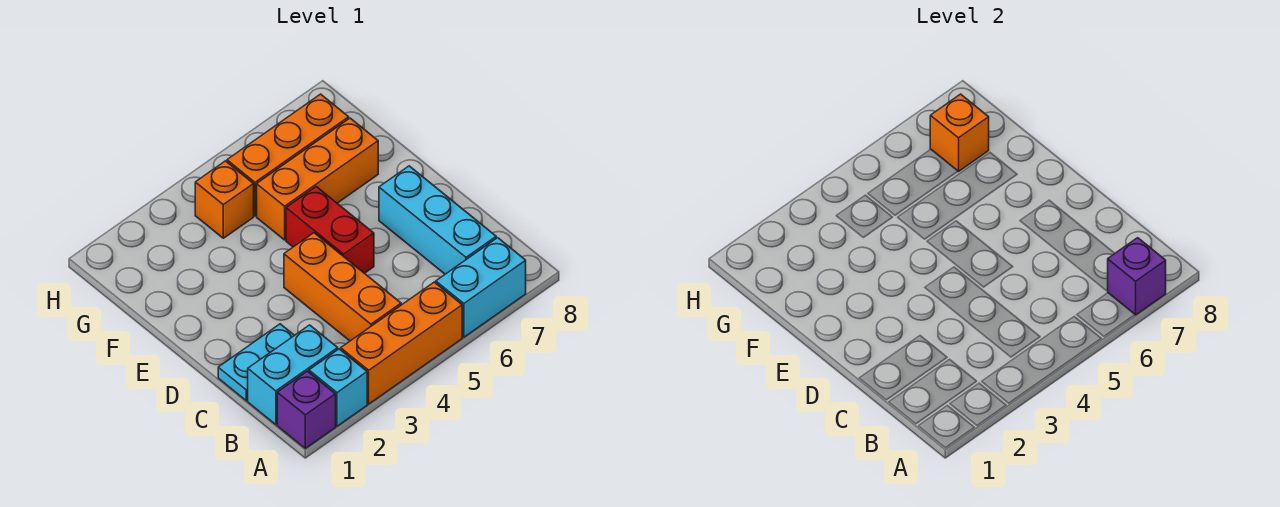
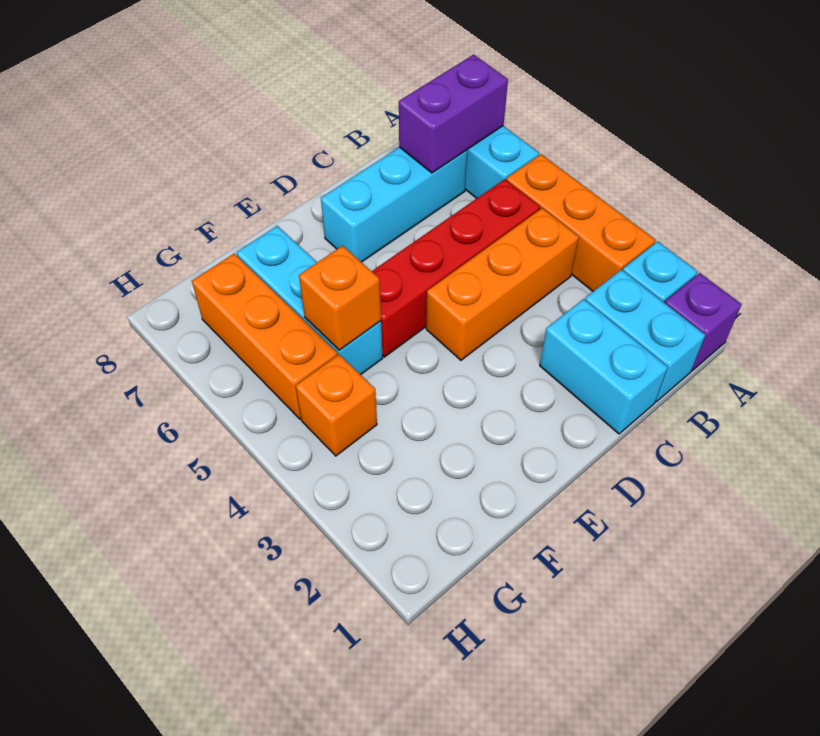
purple brick A7 level 2 -> purple brick A7:B7 level 2
cyan plate C1:C2 level 1 -> cyan brick C1:C2 level 1
red brick D5:E5 level 1 -> red brick B5:E5 level 1
orange brick F5:F7 level 1 -> cyan brick F5:F7 level 1
orange brick G7 level 2 -> orange brick F5 level 2

